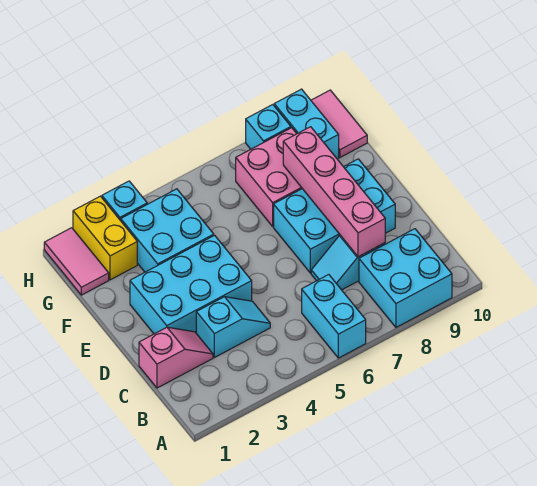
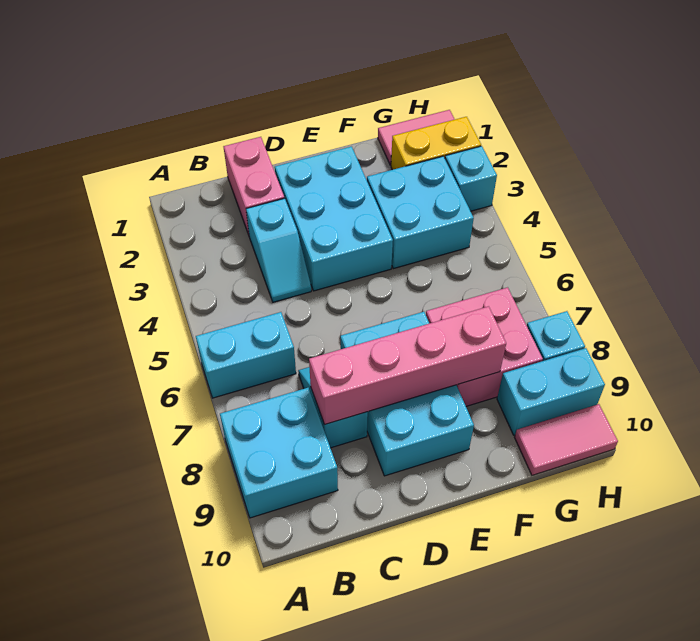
pink slope C1:C2 level 1 top 1 -> pink brick C1:C2 level 1

